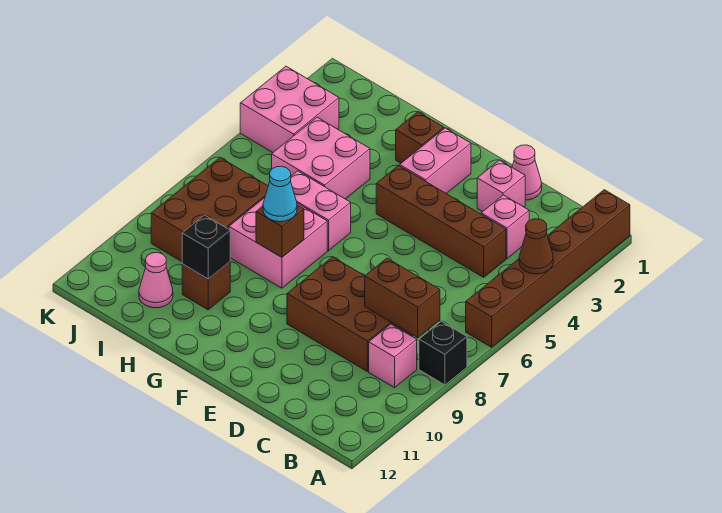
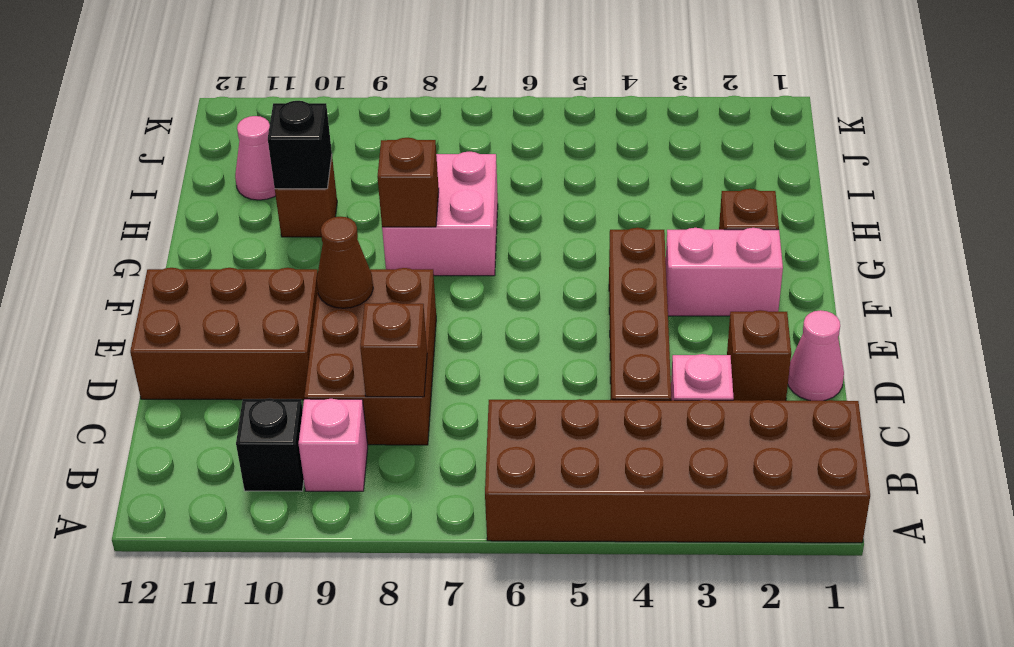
brown brick A1:A6 level 1 -> brown brick A1:B6 level 1
brown cone A4 level 2 -> brown cone E9 level 2
black brick A8 level 1 -> black brick B10 level 1
brown brick B8:C8 level 2 -> brown brick C8 level 2
pink brick D2 level 1 -> brown brick D2 level 1
pink brick G6:H6 level 1 -> none
cyan cone G8 level 3 -> none
pink brick H4:I5 level 1 -> none
brown brick I7:J9 level 1 -> brown brick D10:E12 level 1
pink brick J3:K4 level 1 -> none

